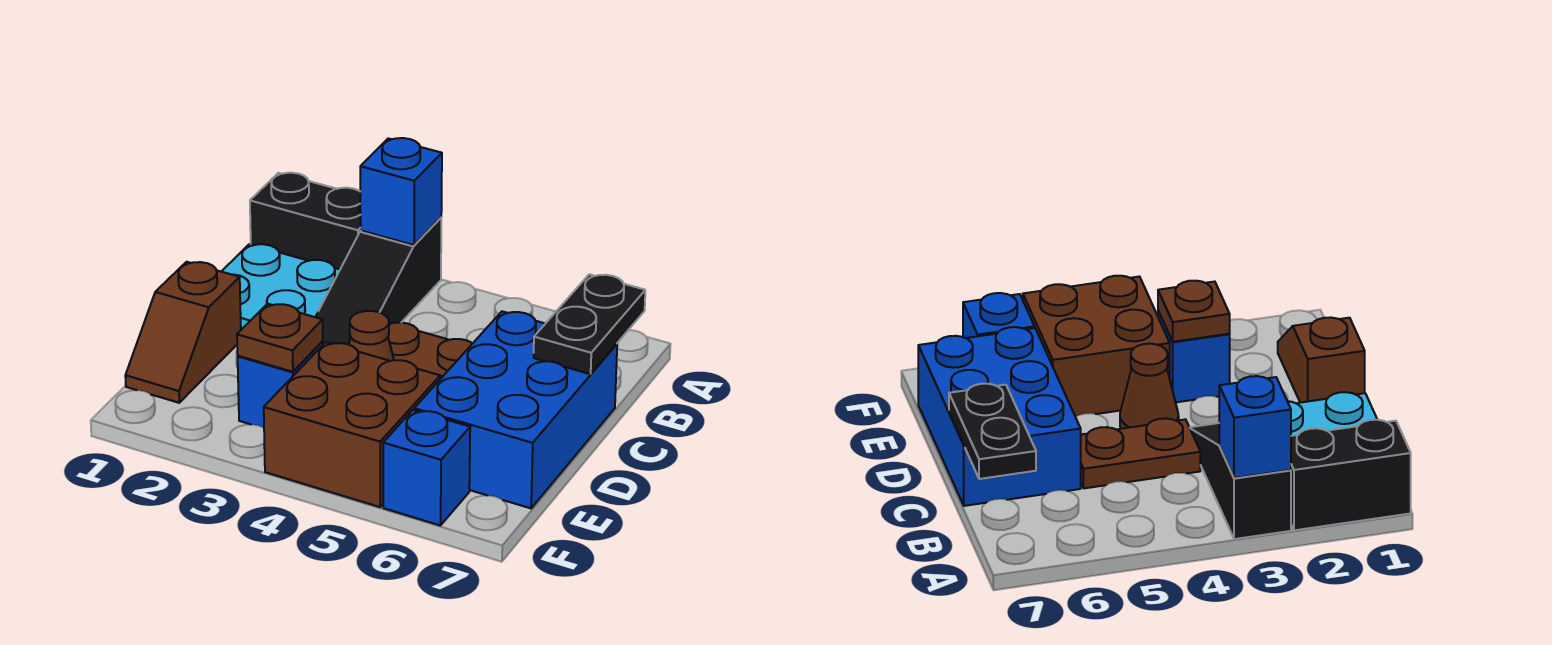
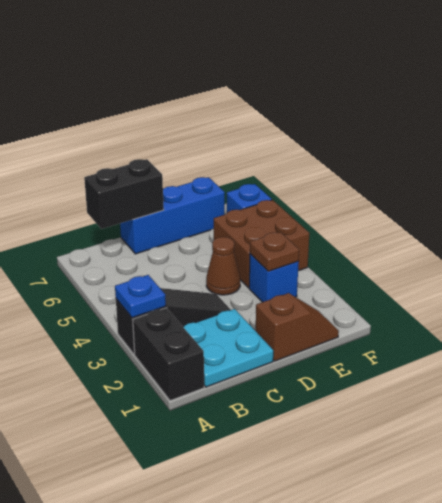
blue brick A3 level 2 -> blue plate A3 level 2
black plate B7:C7 level 2 -> black brick B7:C7 level 2
brown plate C4:C5 level 1 -> none
blue brick C6:E7 level 1 -> blue brick C7:E7 level 1

